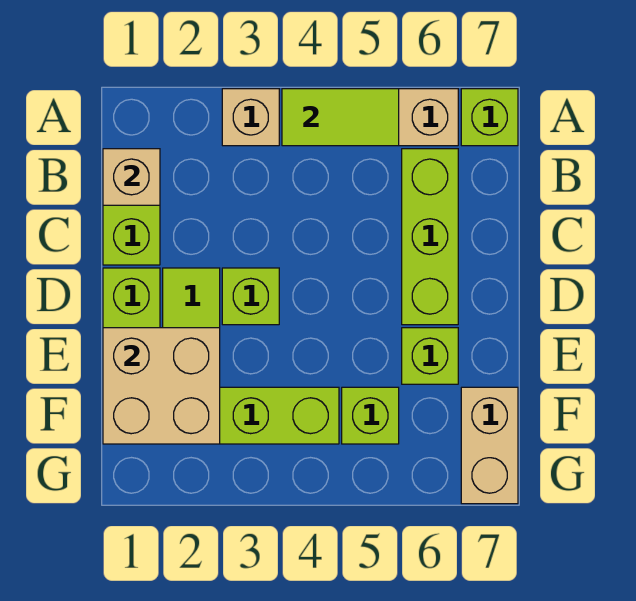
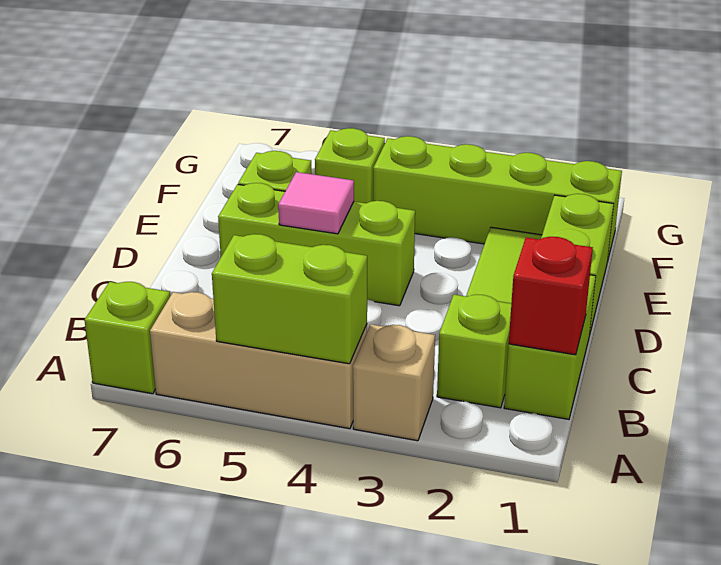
lime tile A4:A5 level 2 -> lime brick A4:A5 level 2
tan brick B1 level 2 -> red brick B1 level 2
lime brick B6:D6 level 1 -> lime brick D4:D6 level 1
lime brick D3 level 1 -> lime brick B2 level 1
none -> pink tile D5 level 2
tan brick E1:F2 level 2 -> none
tan brick F7:G7 level 1 -> none

